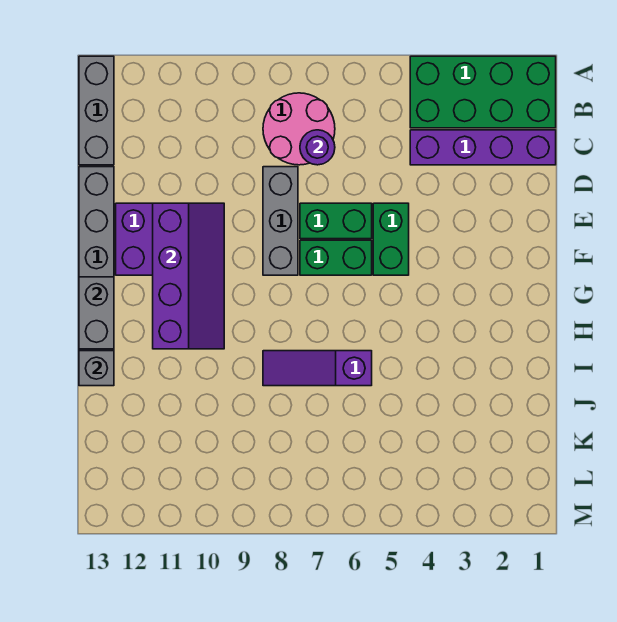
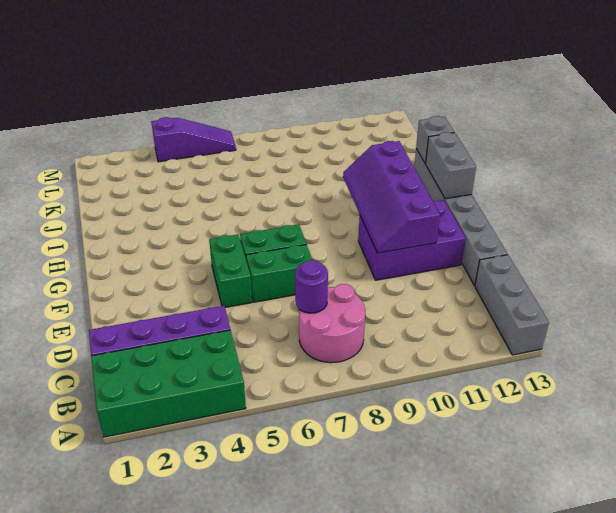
grey brick D8:F8 level 1 -> none
purple slope I6:I8 level 1 top 6 -> purple slope M4:M6 level 1 top 4

